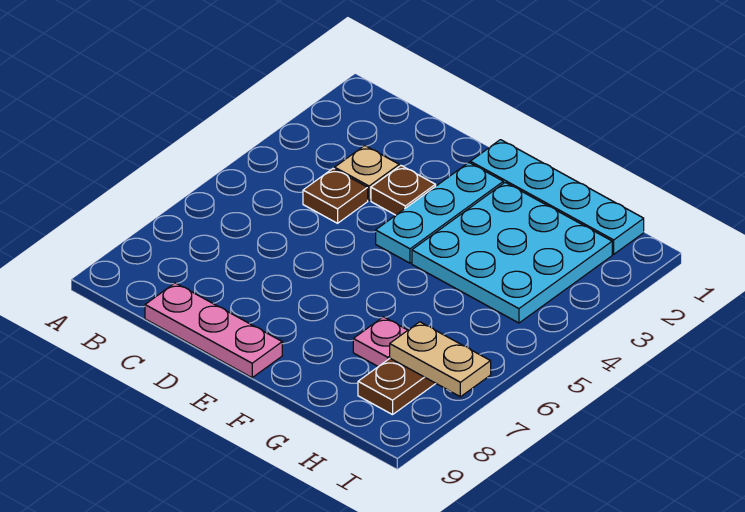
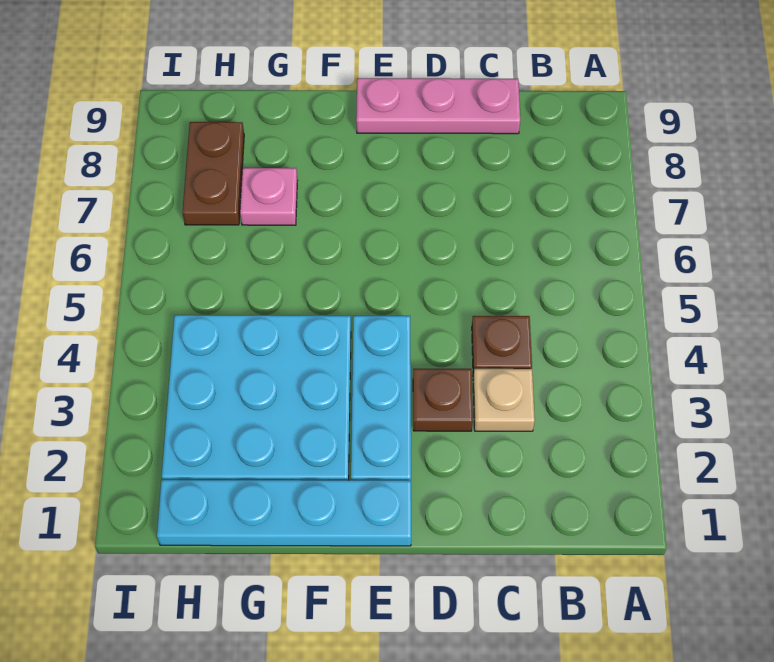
tan plate H7:I7 level 2 -> none

